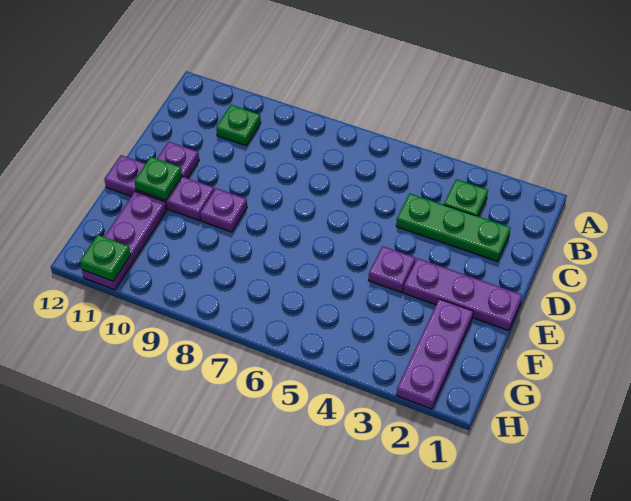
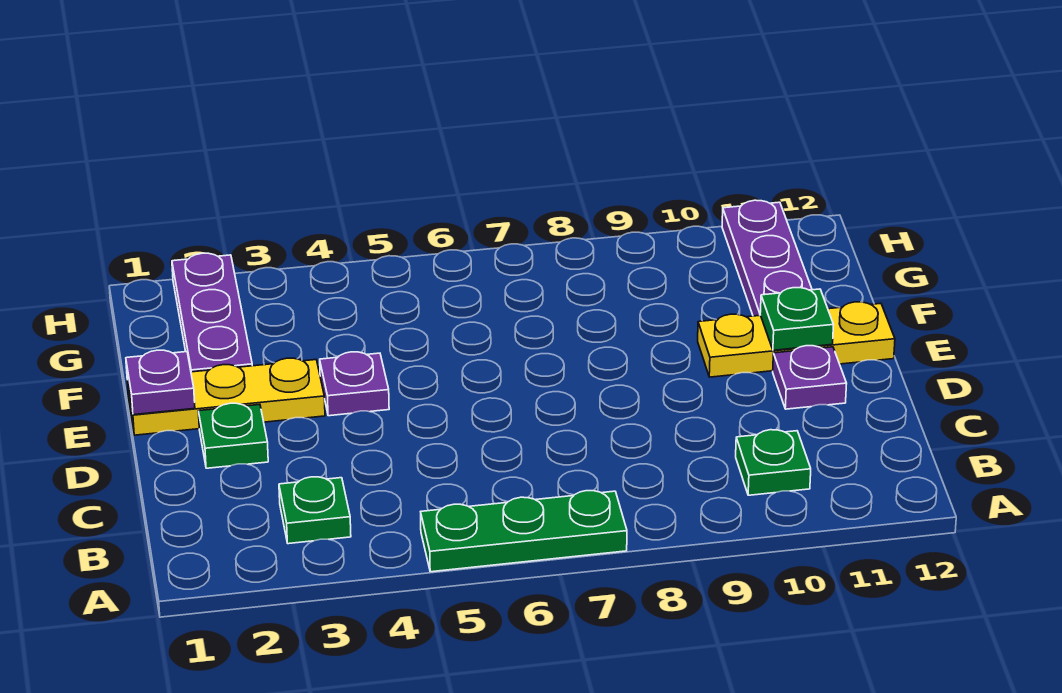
green plate C2:C4 level 1 -> green plate A5:A7 level 1
purple plate E1:E3 level 1 -> yellow plate E1:E3 level 1
purple plate E9 level 1 -> purple plate E1 level 2
purple plate E10:E12 level 1 -> yellow plate E10:E12 level 1
green plate H11 level 2 -> green plate D2 level 1

